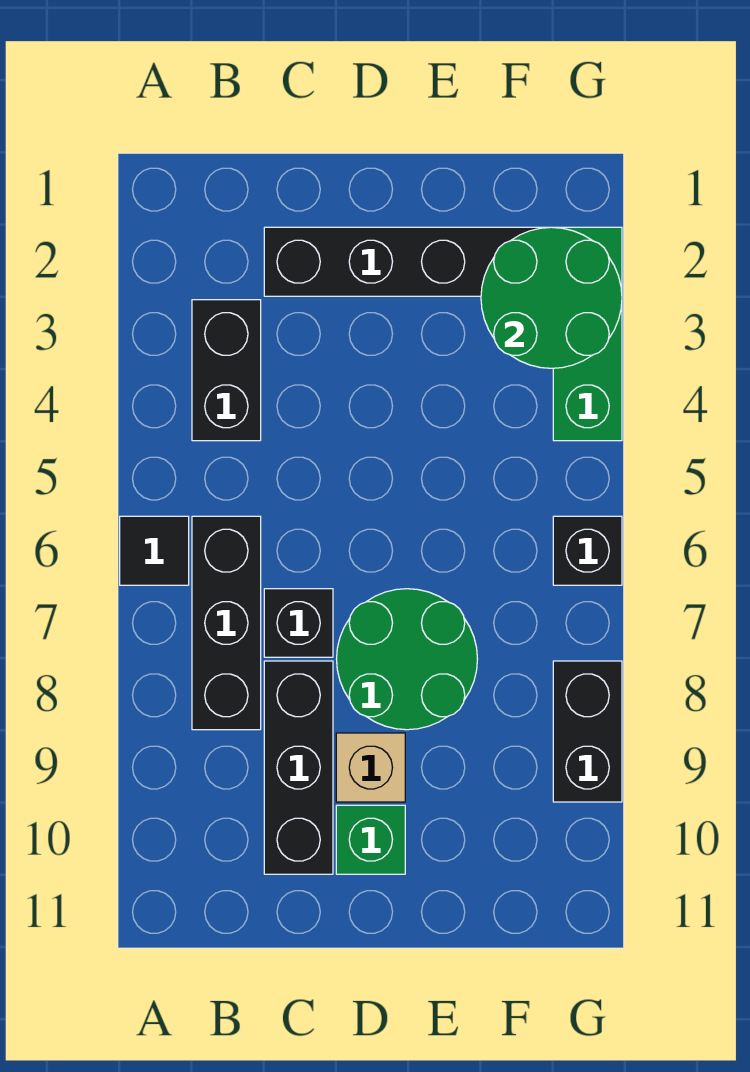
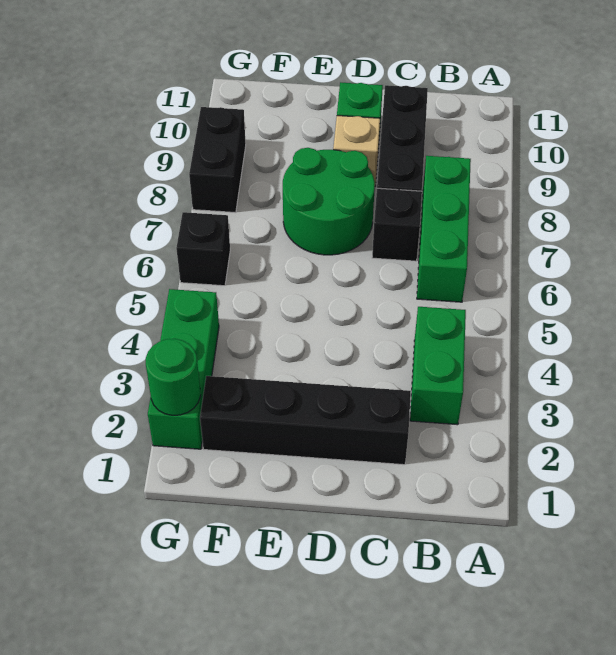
black tile A6 level 1 -> none
black brick B3:B4 level 1 -> green brick B3:B4 level 1
black brick B6:B8 level 1 -> green brick B6:B8 level 1
green round brick F2:G3 level 2 -> green round brick G2 level 2

